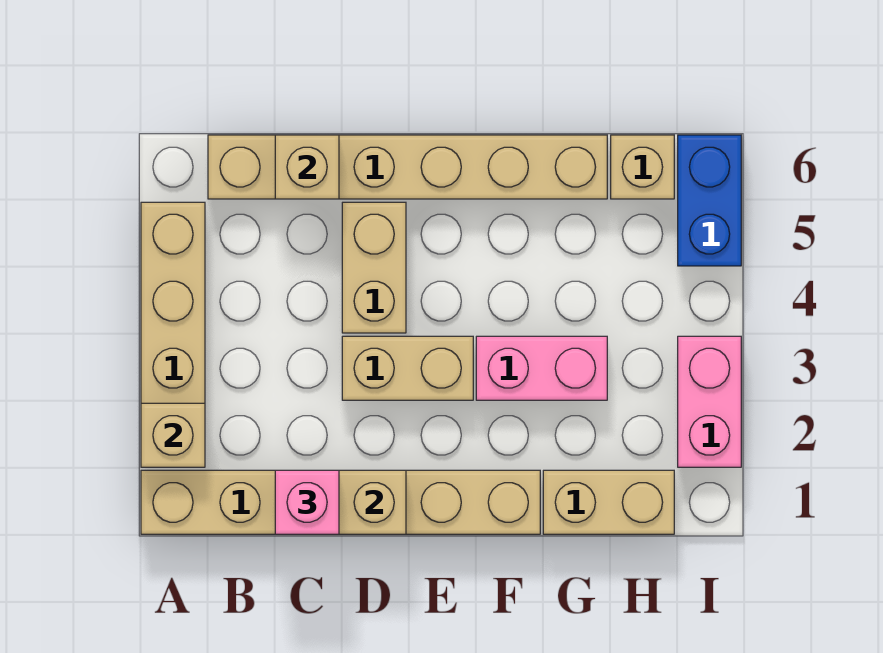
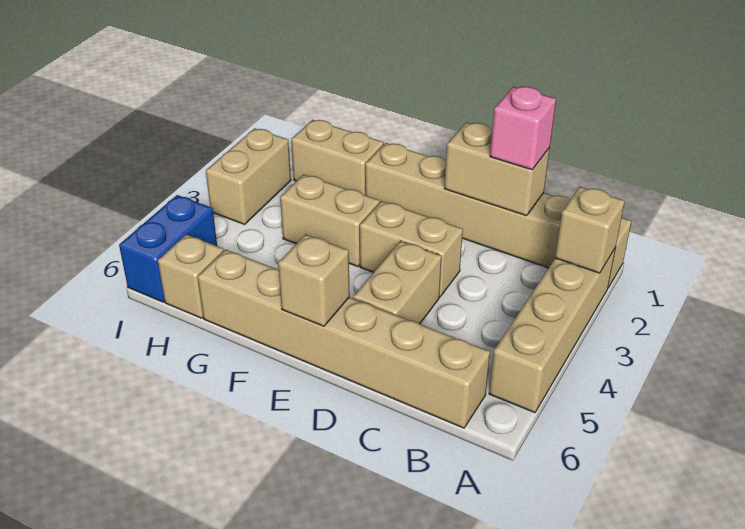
tan brick C6 level 2 -> tan brick E6 level 2
pink brick F3:G3 level 1 -> tan brick F3:G3 level 1
pink brick I2:I3 level 1 -> tan brick I2:I3 level 1

